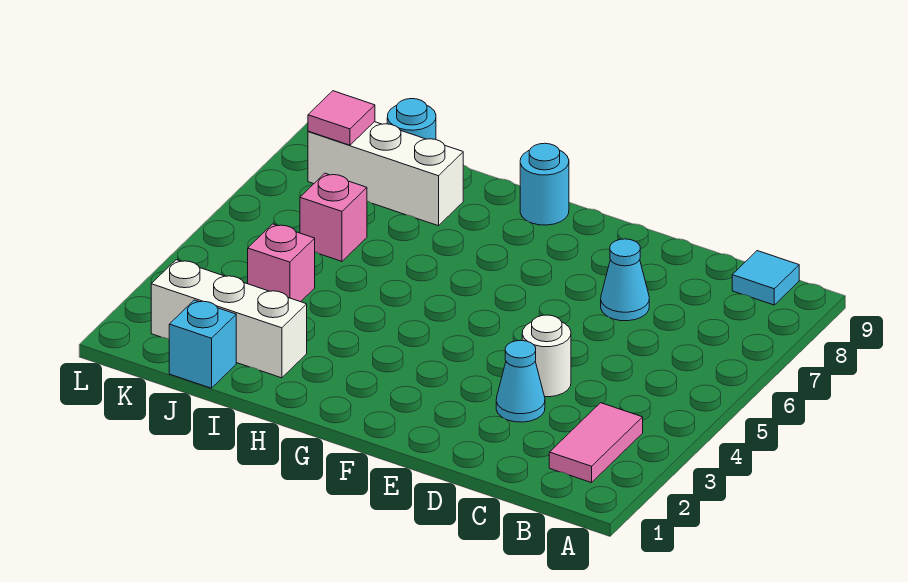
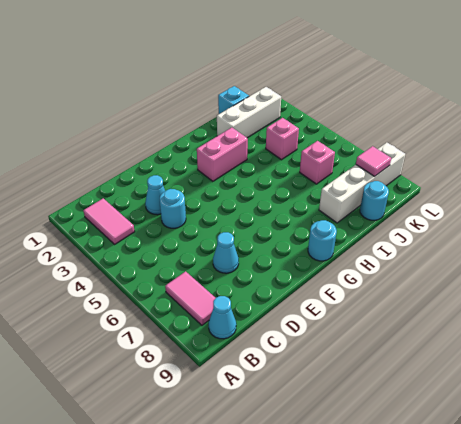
none -> pink tile B7:B8 level 1
cyan tile B9 level 1 -> cyan cone B9 level 1
white round brick D4 level 1 -> cyan round brick D4 level 1
none -> pink brick G3:H3 level 1
white brick I8:K8 level 1 -> white brick I8:L8 level 1

